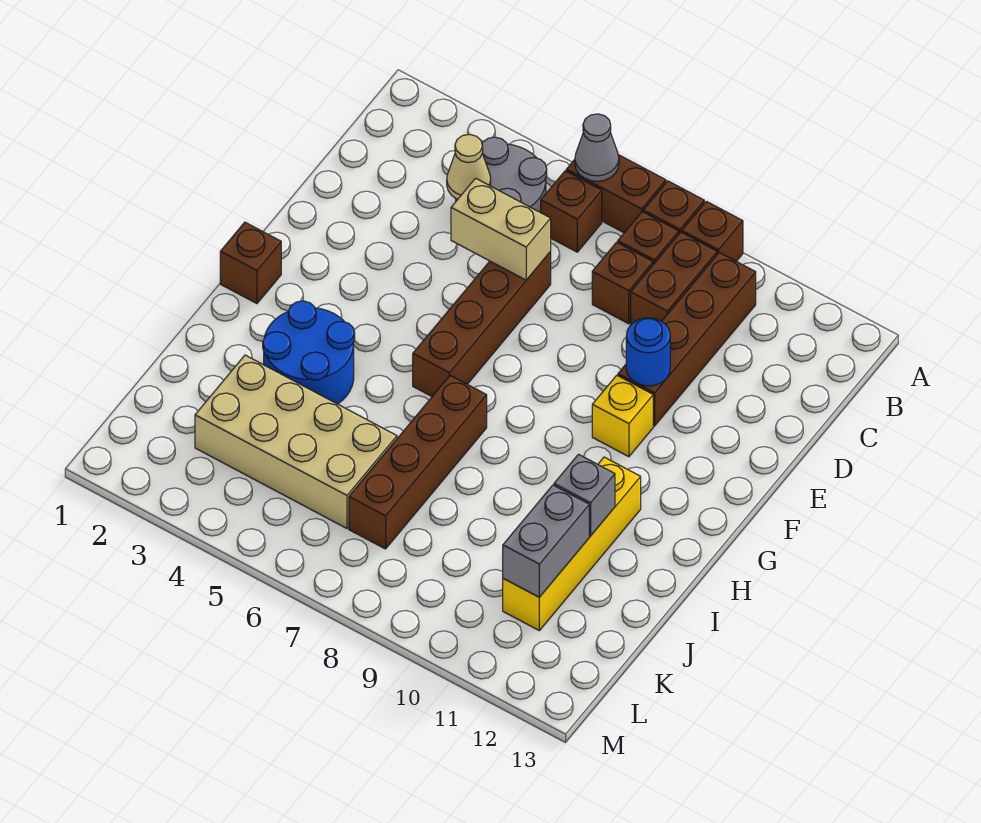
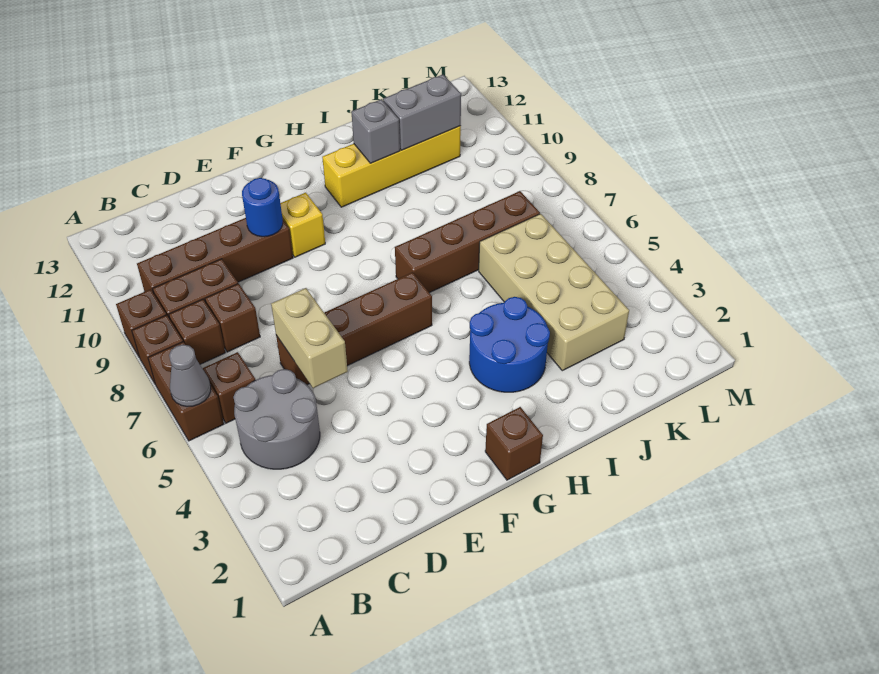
tan cone C4 level 2 -> none

